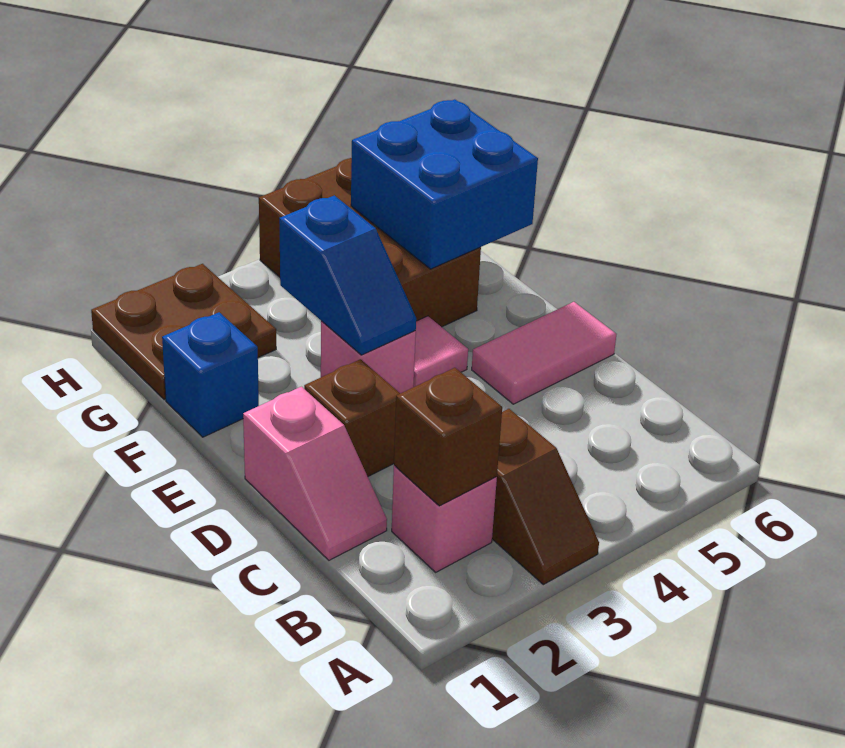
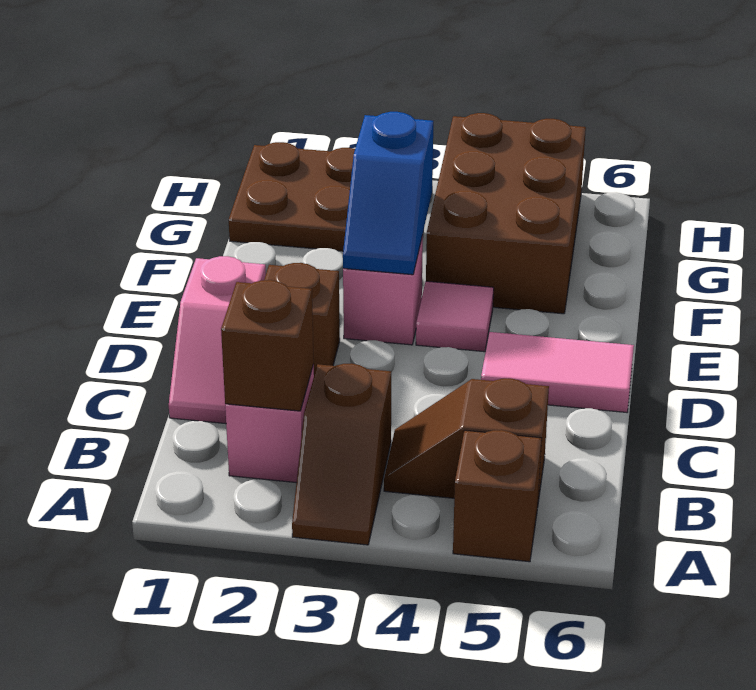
none -> brown brick A5 level 1
none -> brown slope B4:B5 level 1 top 5
blue brick F1 level 1 -> none
blue brick F5:G6 level 2 -> none

